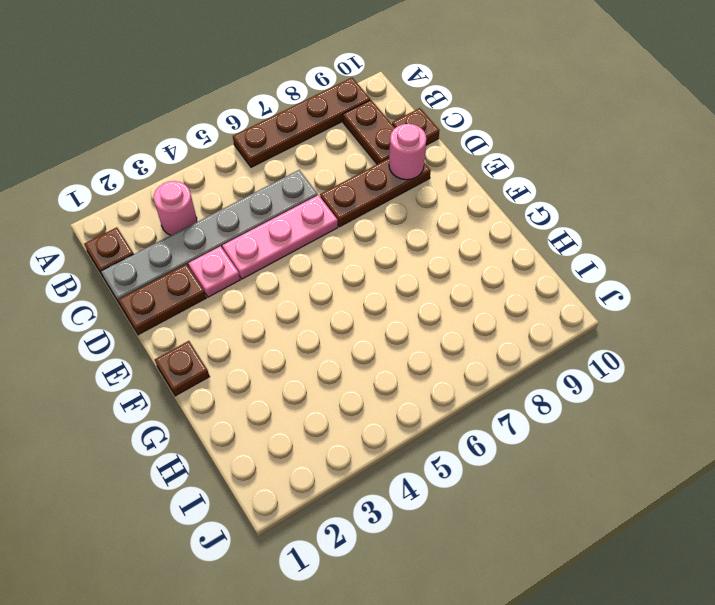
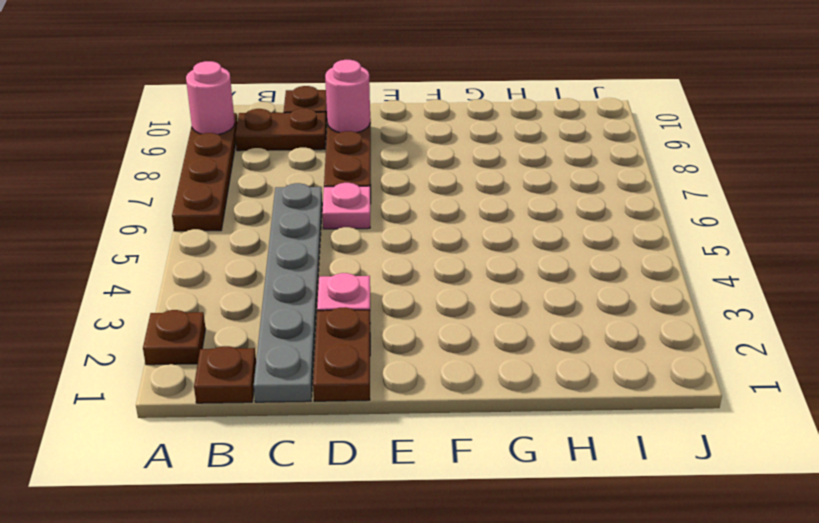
pink round brick B3 level 1 -> pink round brick A9 level 2
pink plate D4:D6 level 1 -> pink plate D6 level 1
brown plate F1 level 1 -> brown plate A2 level 1

